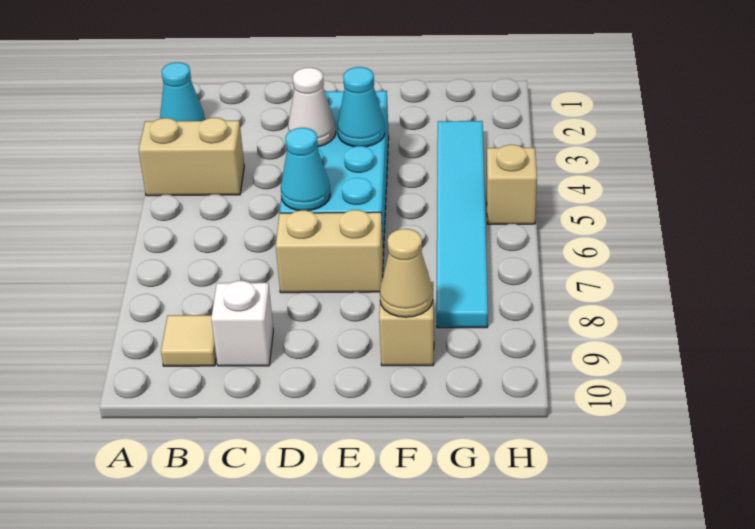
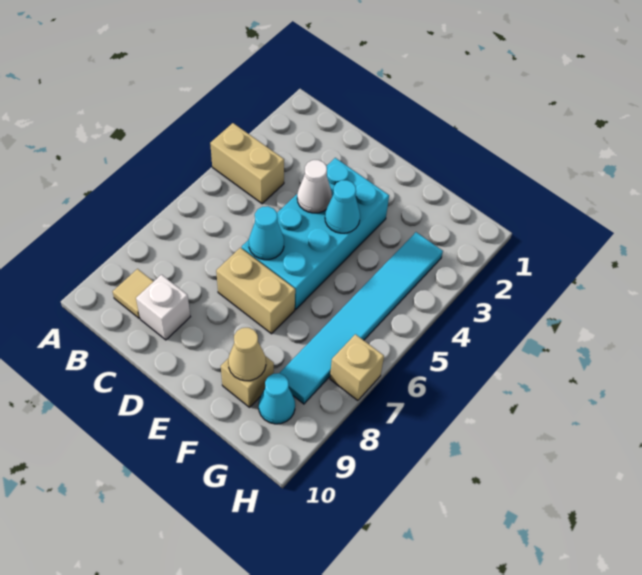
cyan cone A2 level 1 -> cyan cone G9 level 1
tan brick H5 level 1 -> tan brick H7 level 1

